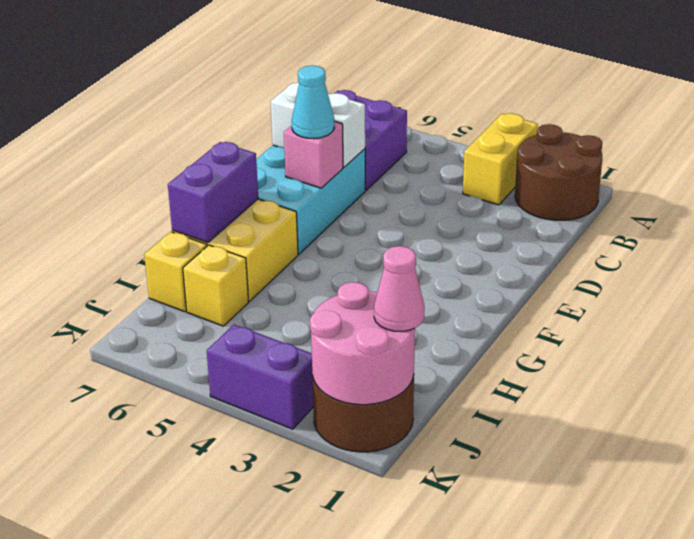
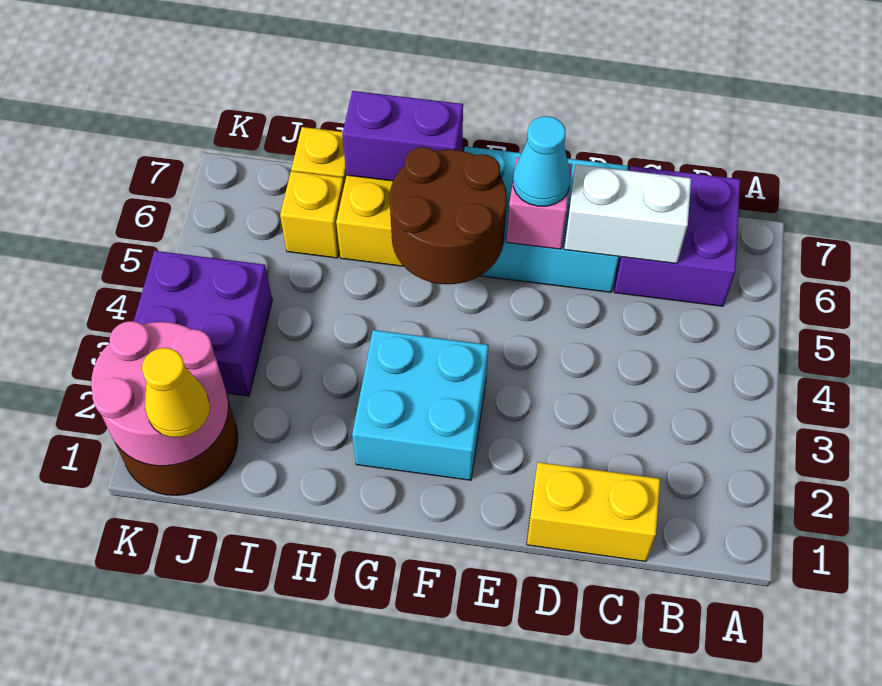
brown round brick A1:B2 level 1 -> brown round brick F5:G6 level 2
yellow brick A3:B3 level 1 -> yellow brick C1:D1 level 1
white brick D6:D7 level 2 -> white brick C6:D6 level 2
none -> cyan brick F2:G3 level 1
pink cone J1 level 3 -> yellow cone J1 level 3
purple brick K3:K4 level 1 -> purple brick J3:K4 level 1

